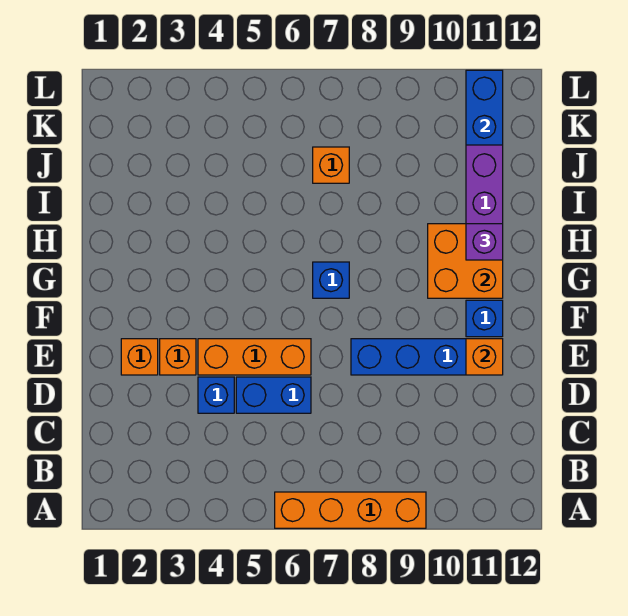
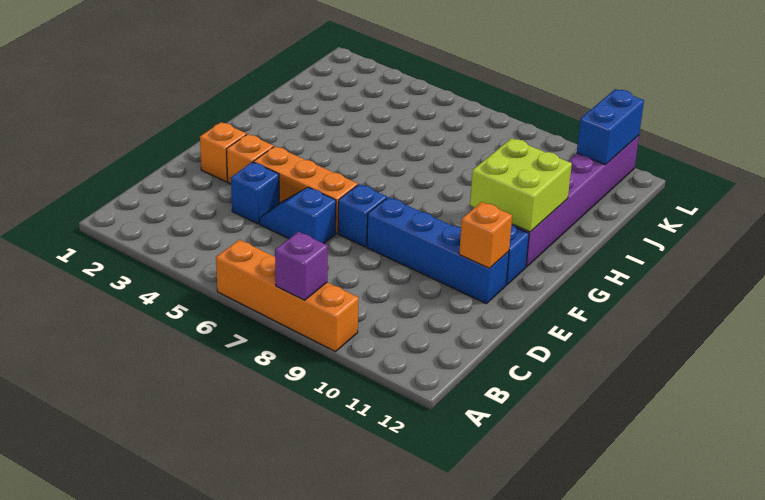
blue brick D5:D6 level 1 -> blue slope D5:D6 level 1 top 6
blue brick G7 level 1 -> blue brick E7 level 1
orange brick G10:H11 level 2 -> lime brick G10:H11 level 2
purple brick H11 level 3 -> purple brick A8 level 2
orange brick J7 level 1 -> none

